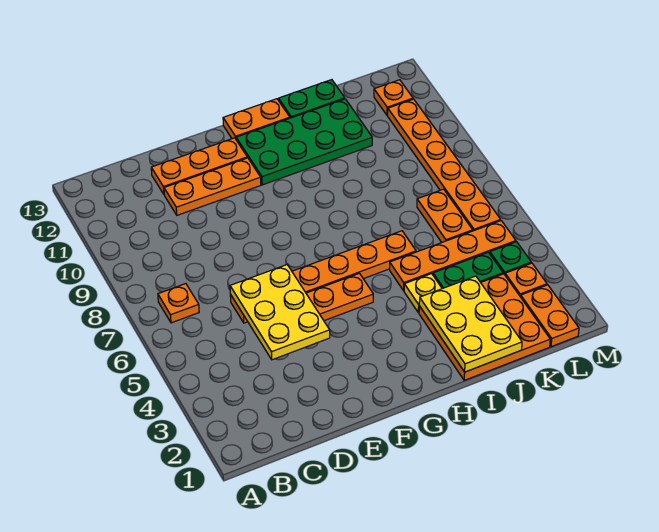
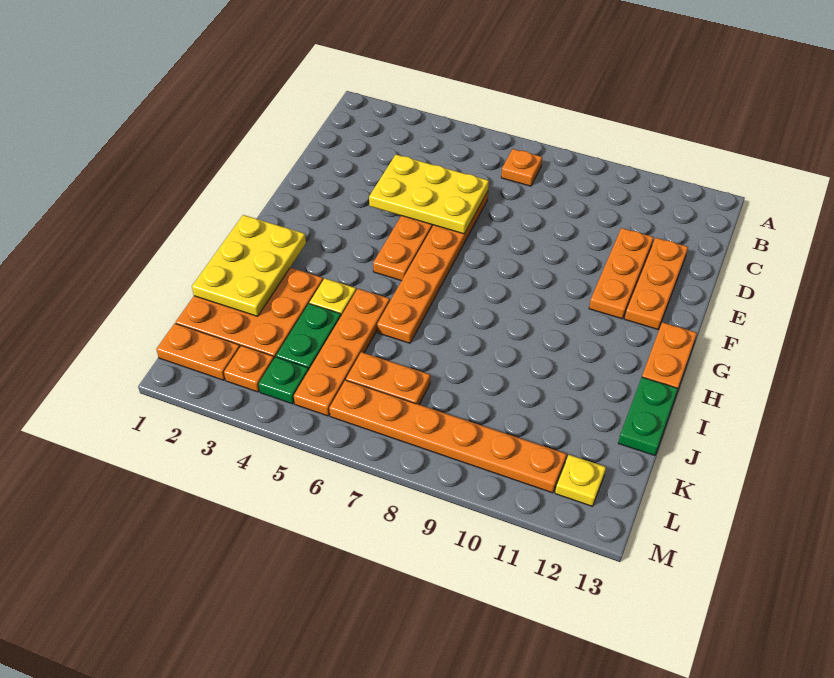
green plate G11:J12 level 1 -> none
yellow plate I1:J3 level 2 -> yellow plate H1:J2 level 2
orange plate L12 level 1 -> yellow plate L12 level 1

